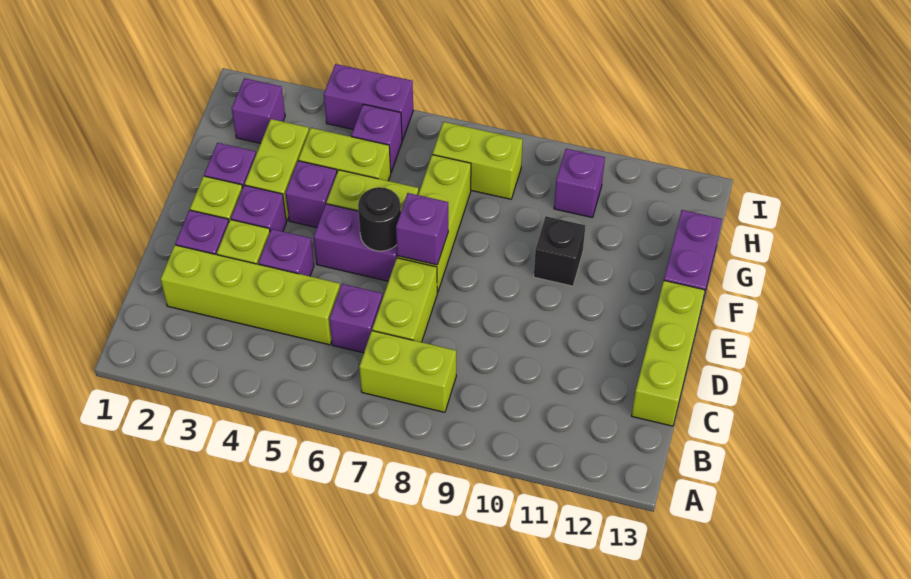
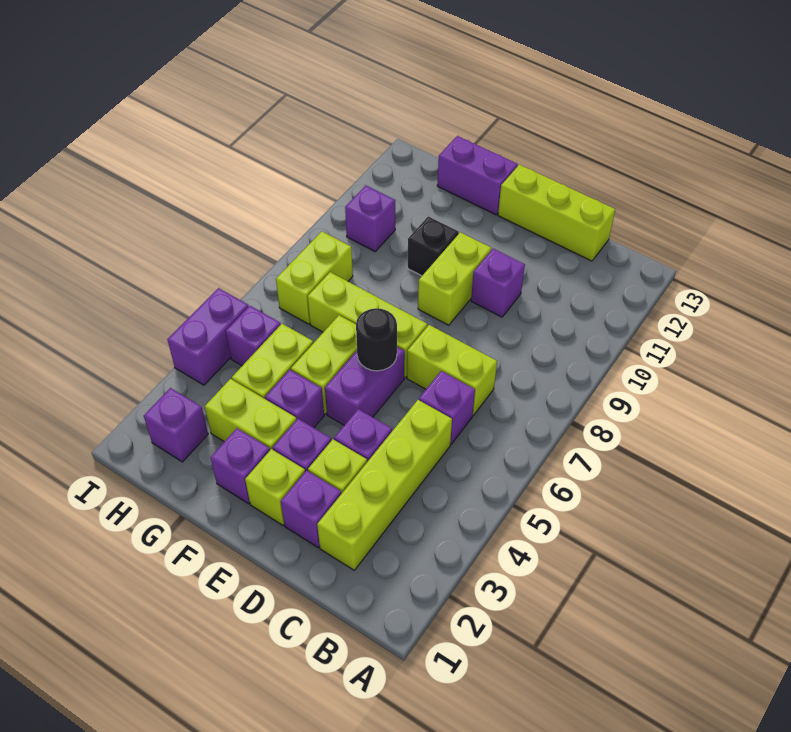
lime brick B7:B8 level 1 -> lime brick E9:E10 level 1
purple brick E7 level 2 -> purple brick D10 level 1

